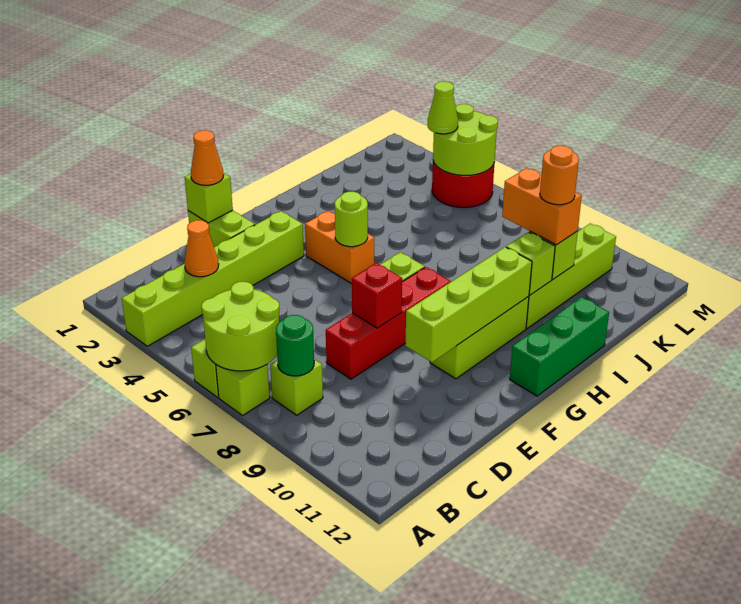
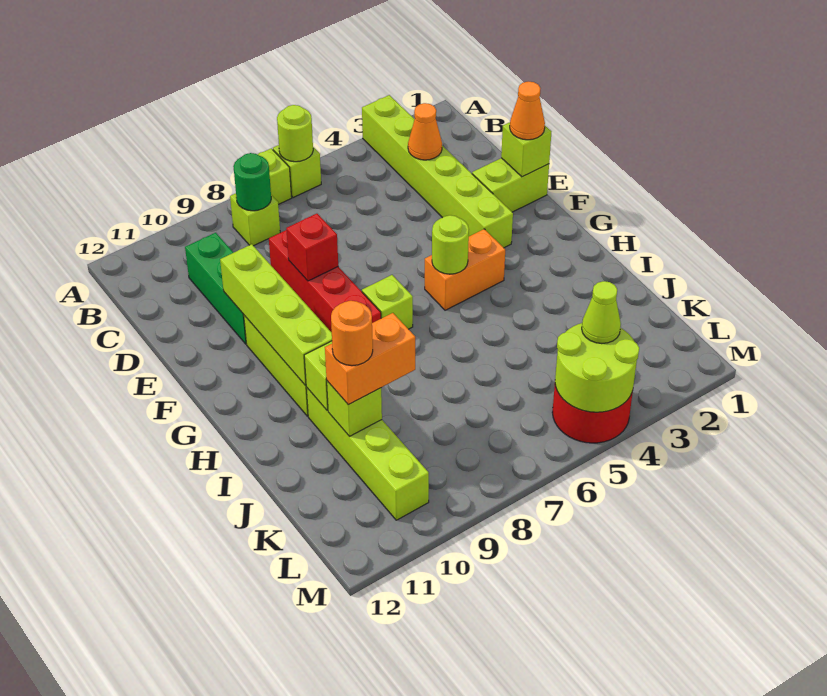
lime round brick A6:B7 level 2 -> lime round brick A6 level 2
green brick G12:I12 level 1 -> green brick C10:E10 level 1

